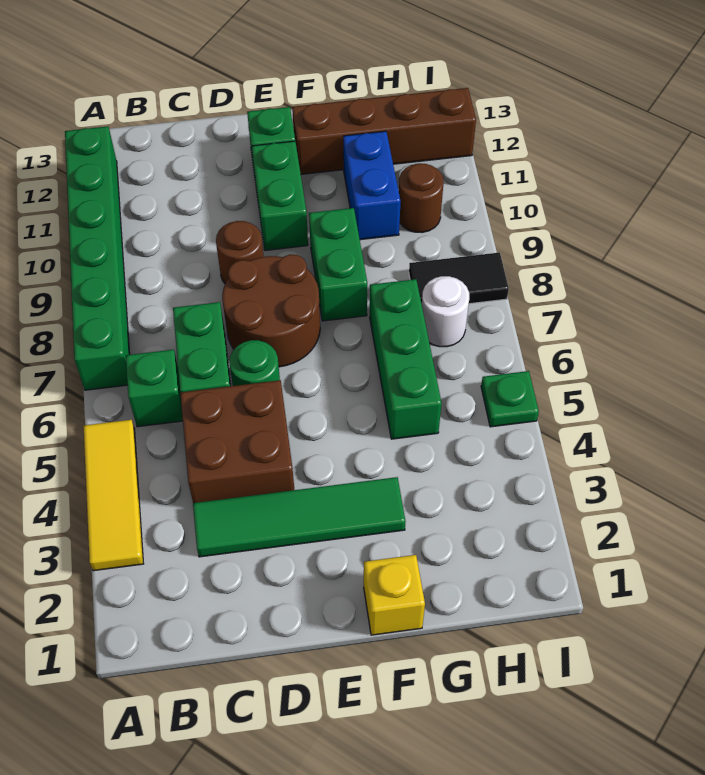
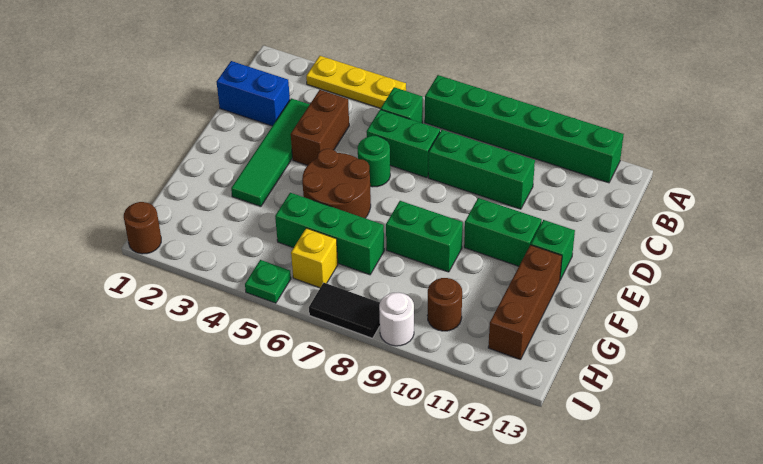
yellow tile A3:A5 level 1 -> yellow plate A3:A5 level 1
brown brick C4:D5 level 1 -> brown brick C4:D4 level 1
none -> green brick C8:C10 level 1
brown round brick D7:E8 level 1 -> brown round brick E5:F6 level 1
brown round brick D9 level 1 -> brown round brick I1 level 1
yellow brick F1 level 1 -> yellow brick H6 level 1
brown brick F12:I12 level 1 -> brown brick F12:H12 level 1
blue brick G10:G11 level 1 -> blue brick C1:C2 level 1
white round brick H7 level 1 -> white round brick I9 level 1
black tile H8:I8 level 1 -> black tile I7:I8 level 1

